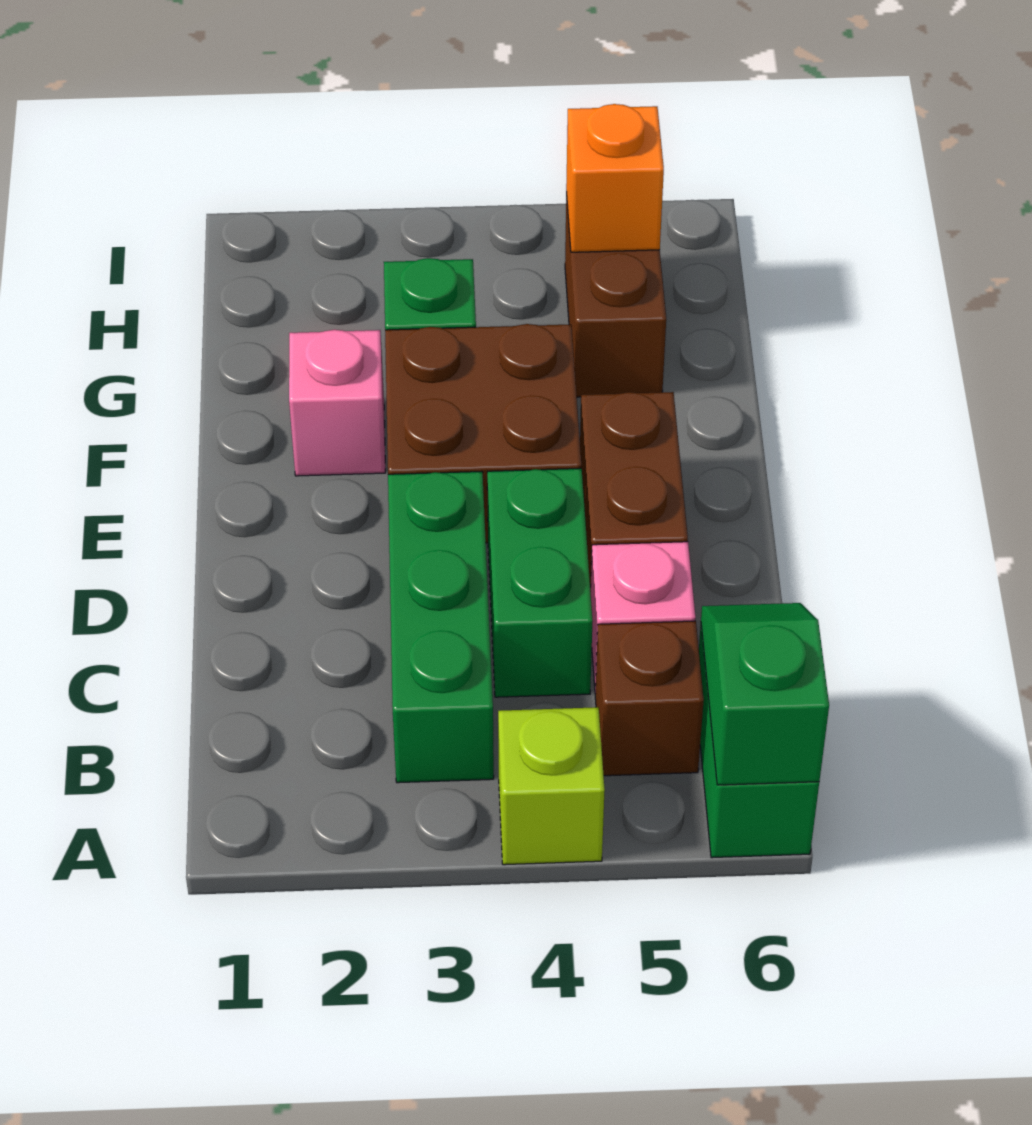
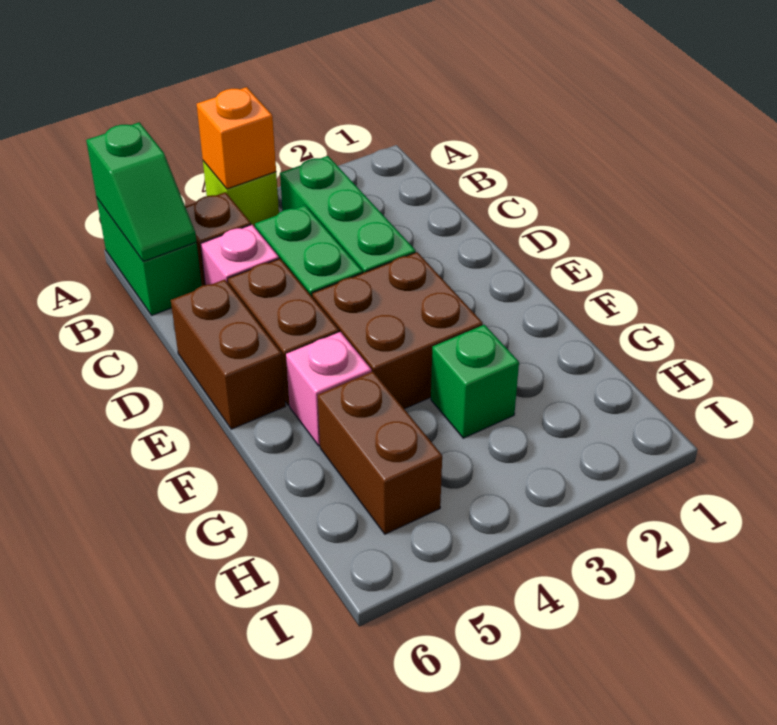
none -> brown brick D6:E6 level 1
pink brick F2 level 1 -> pink brick F5 level 1
orange brick H5 level 2 -> orange brick A4 level 2

